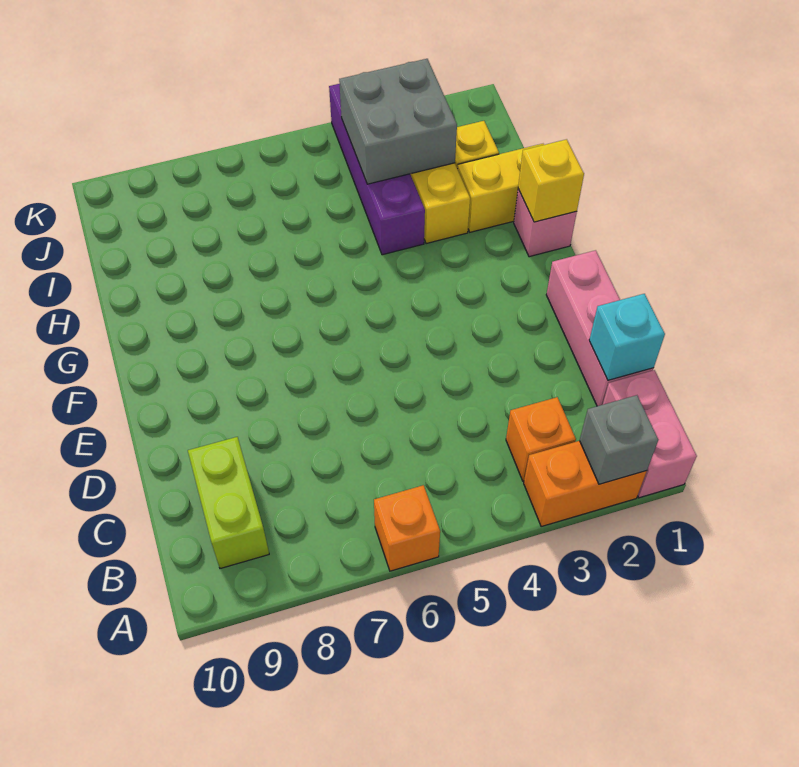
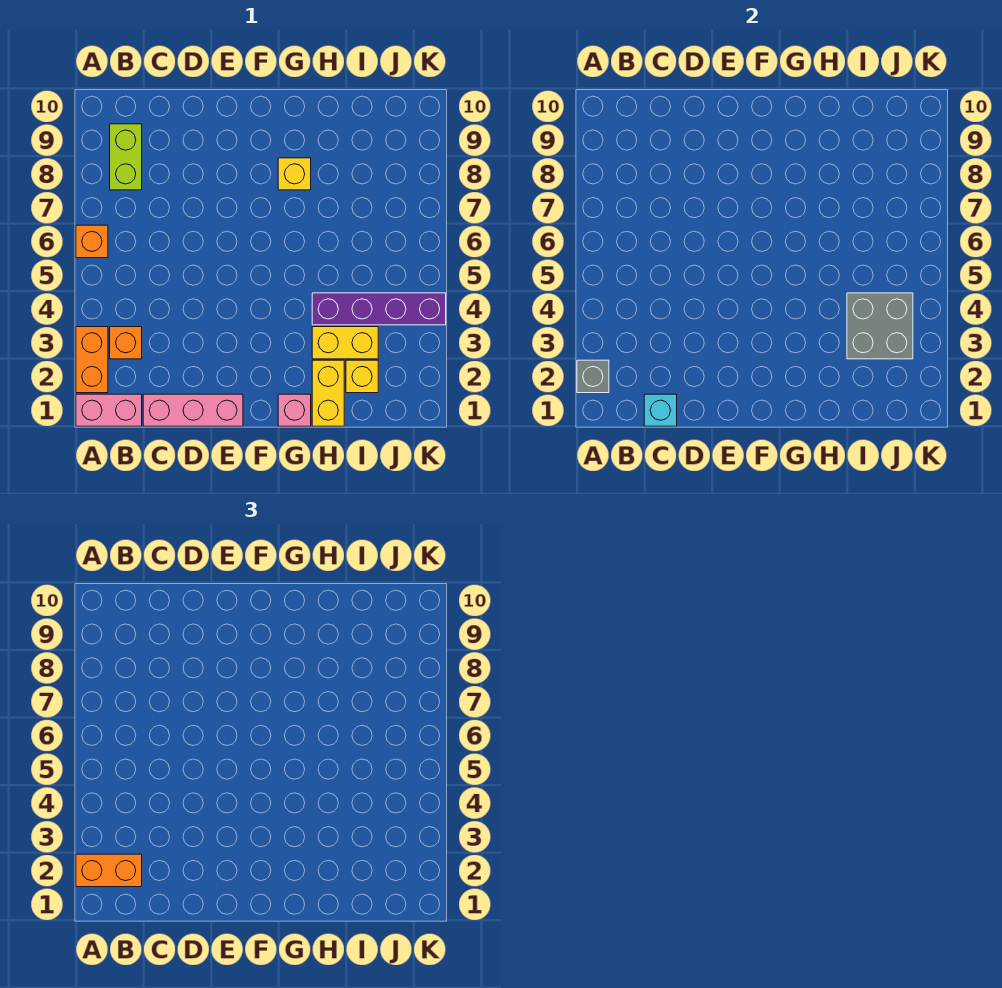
none -> orange brick A2:B2 level 3
lime brick B9:C9 level 1 -> lime brick B8:B9 level 1
yellow brick G1 level 2 -> yellow brick G8 level 1

